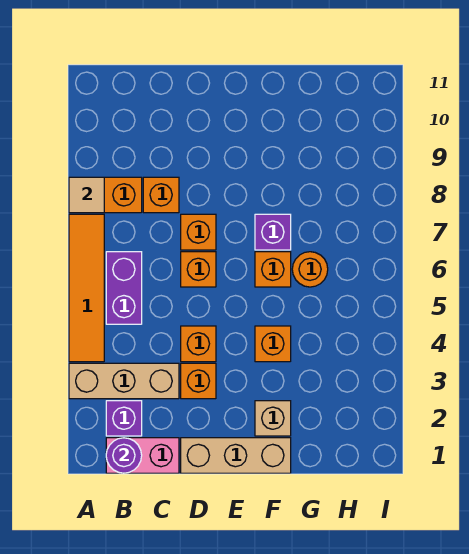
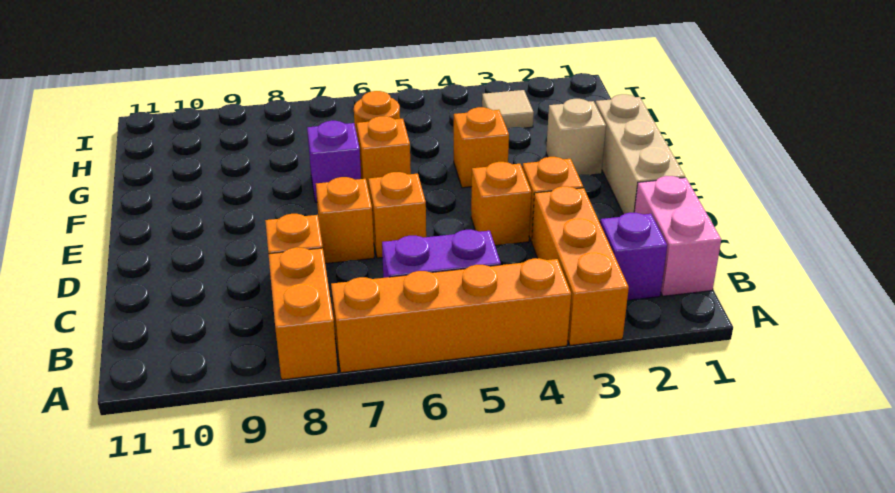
tan brick A3:C3 level 1 -> orange brick A3:C3 level 1
orange tile A4:A7 level 1 -> orange brick A4:A7 level 1
tan tile A8 level 2 -> tan tile H3 level 1
purple round brick B1 level 2 -> none

